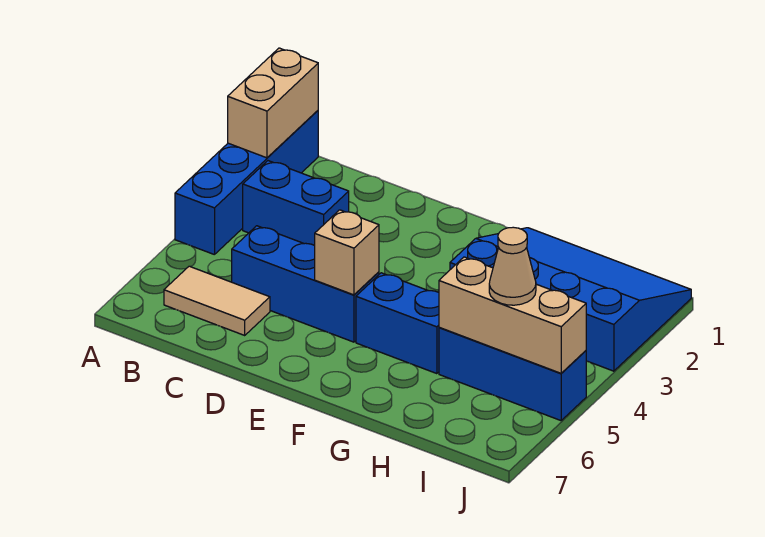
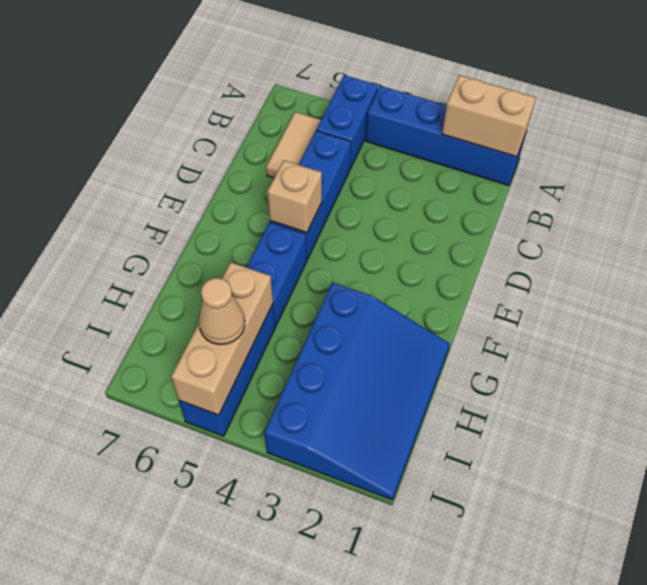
blue brick B3:C3 level 1 -> blue brick A5:B5 level 1

